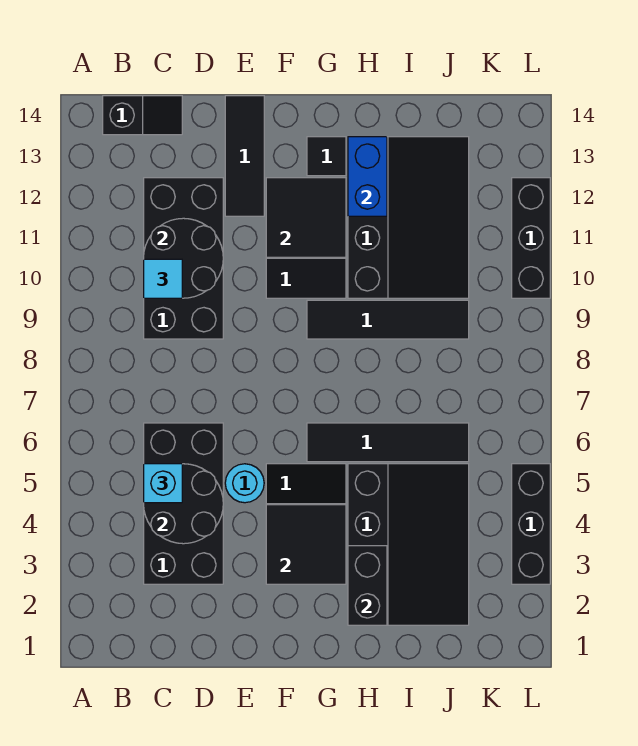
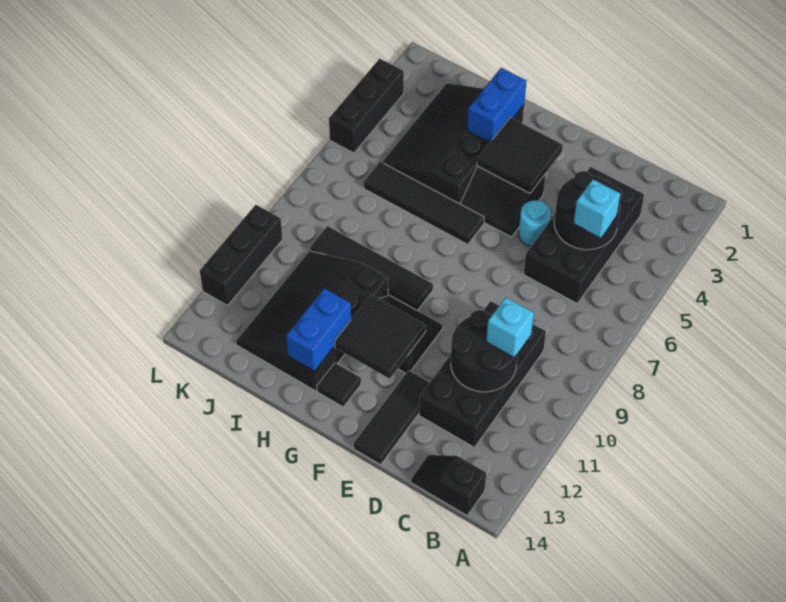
cyan tile C10 level 3 -> cyan brick C10 level 3
black brick H2:H3 level 2 -> blue brick H2:H3 level 2

